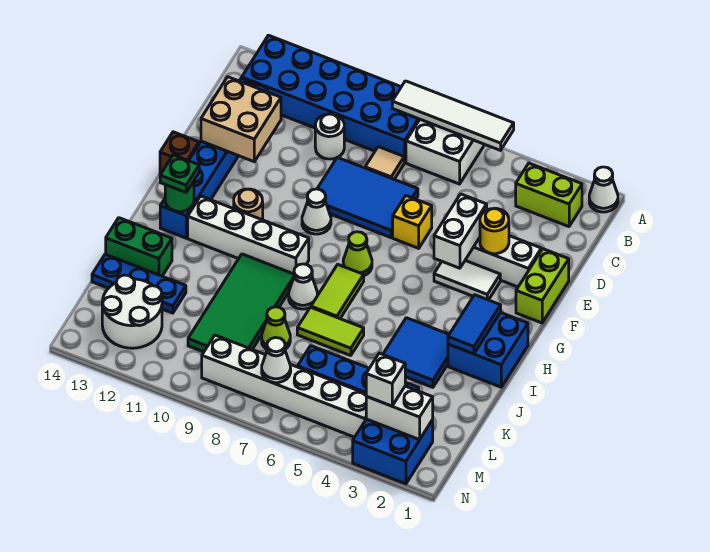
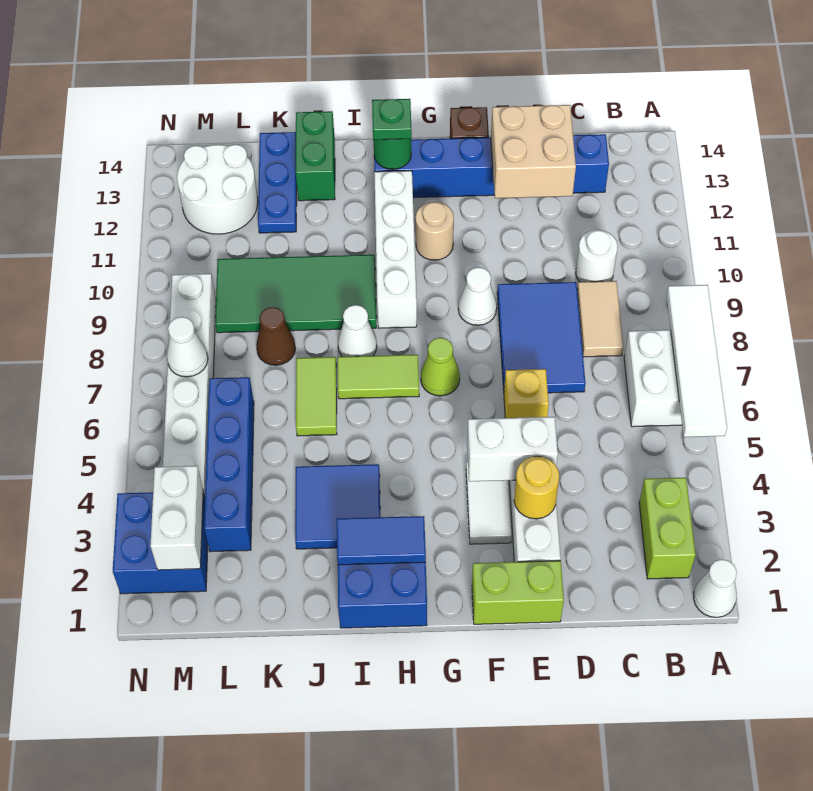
blue brick A8:B13 level 1 -> none
tan tile C8 level 1 -> tan tile C8:C9 level 1
lime cone K8 level 1 -> brown cone K8 level 1
white brick M3 level 3 -> none

